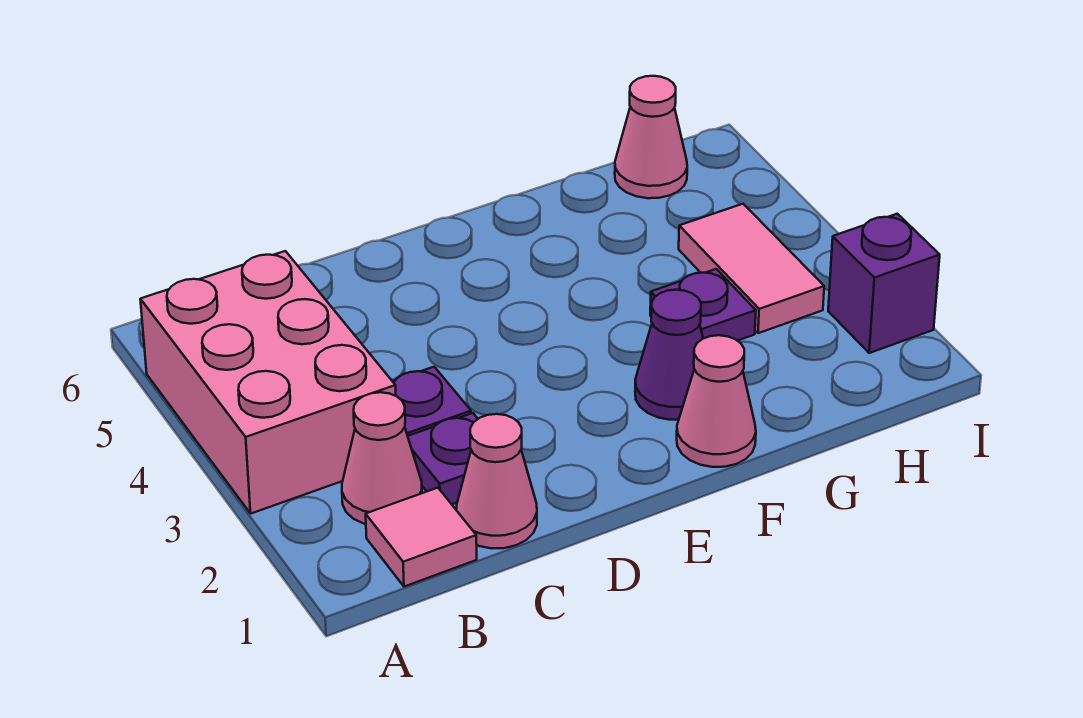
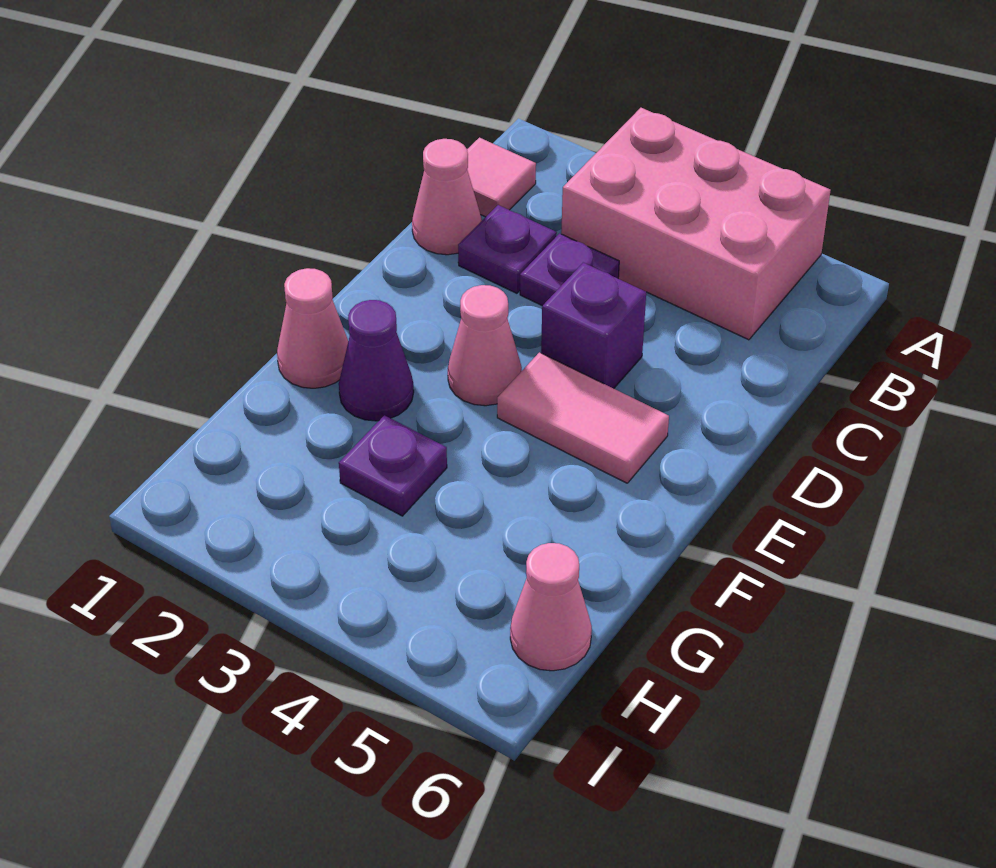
pink cone B2 level 1 -> pink cone E3 level 1
pink tile H3:H4 level 1 -> pink tile E4:E5 level 1
purple brick I2 level 1 -> purple brick D4 level 1

